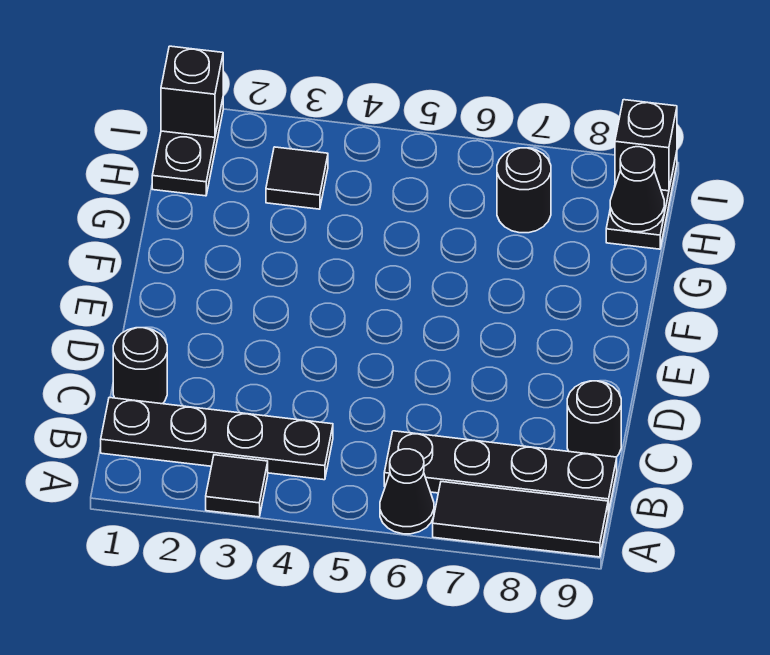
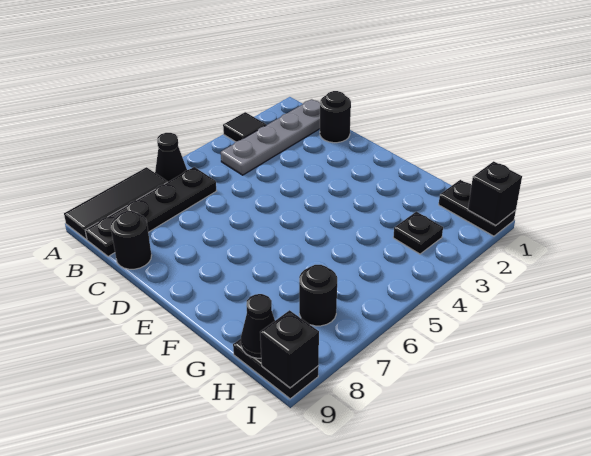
black plate B1:B4 level 1 -> grey plate B1:B4 level 1
black tile H3 level 1 -> black plate H3 level 1

